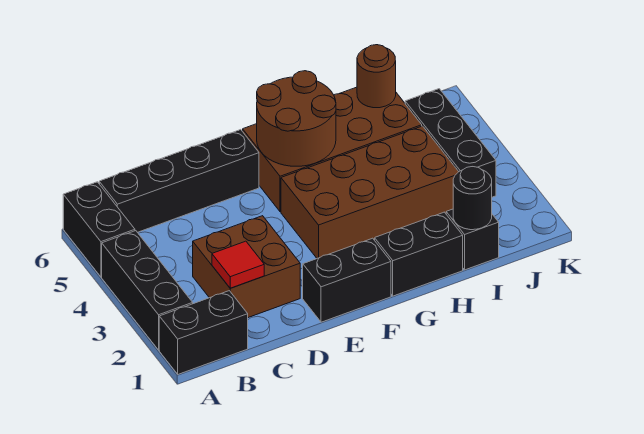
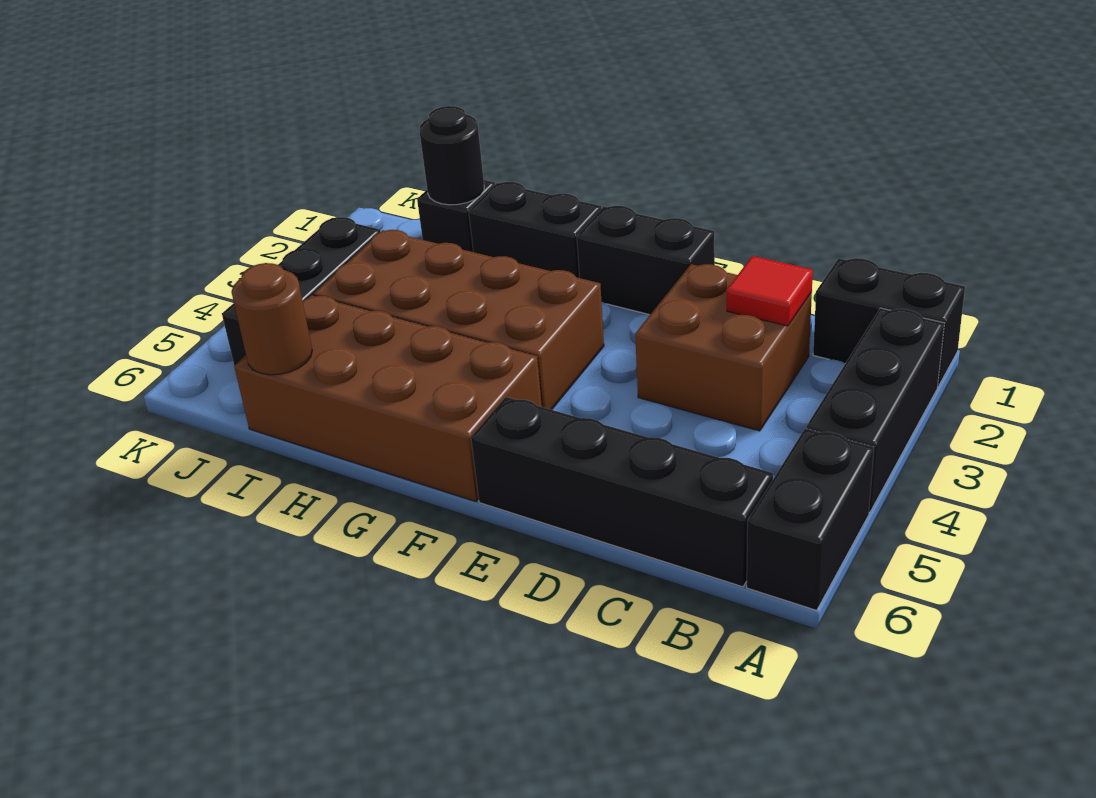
brown round brick F5:G6 level 2 -> none

